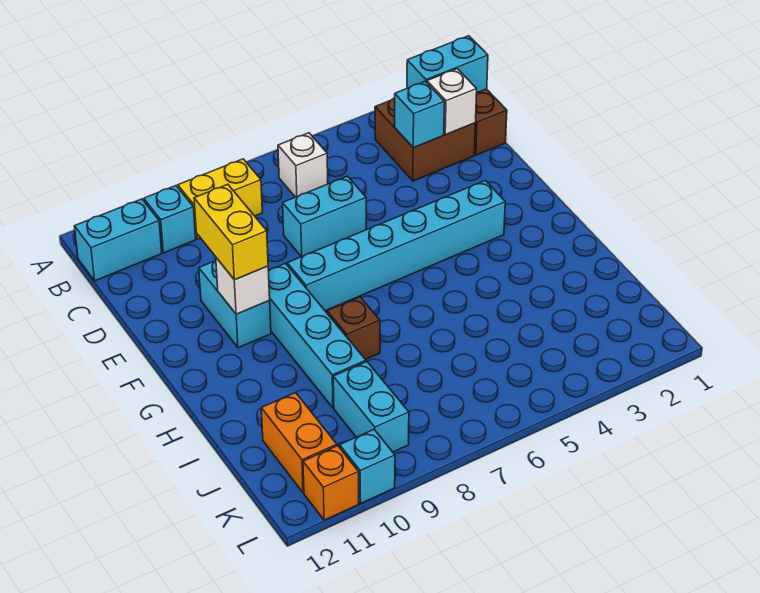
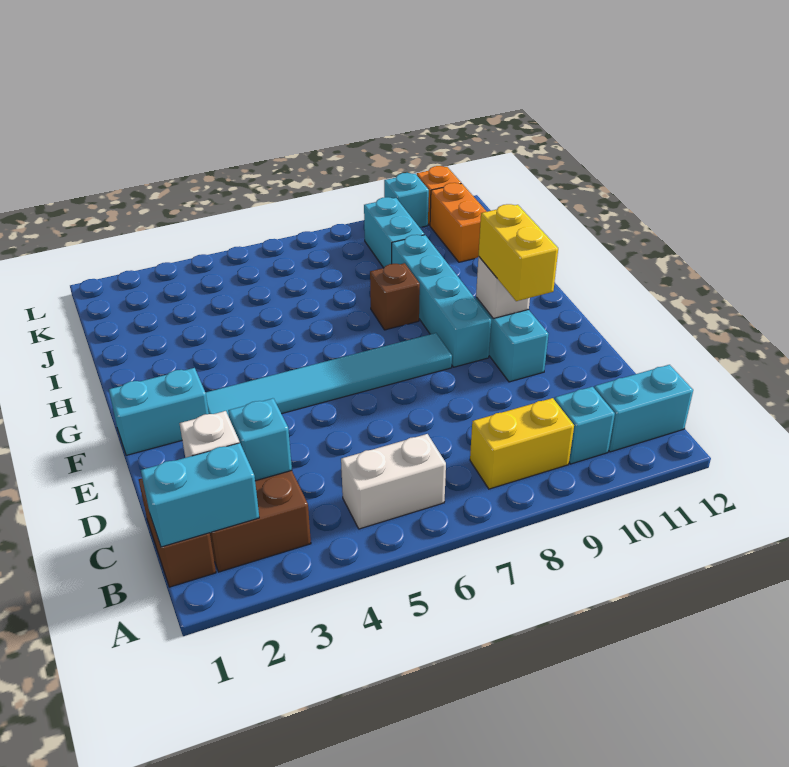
white brick B6 level 1 -> white brick B5:B6 level 1
cyan brick D6:D7 level 1 -> cyan brick F1:F2 level 1
cyan brick F3:F8 level 1 -> cyan tile F3:F8 level 1

